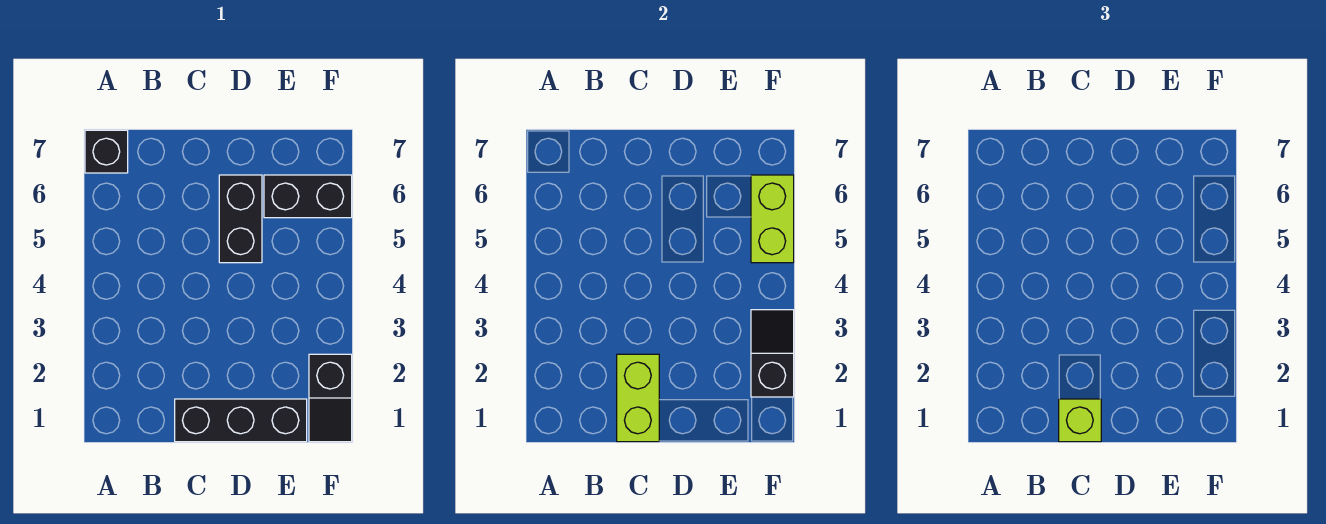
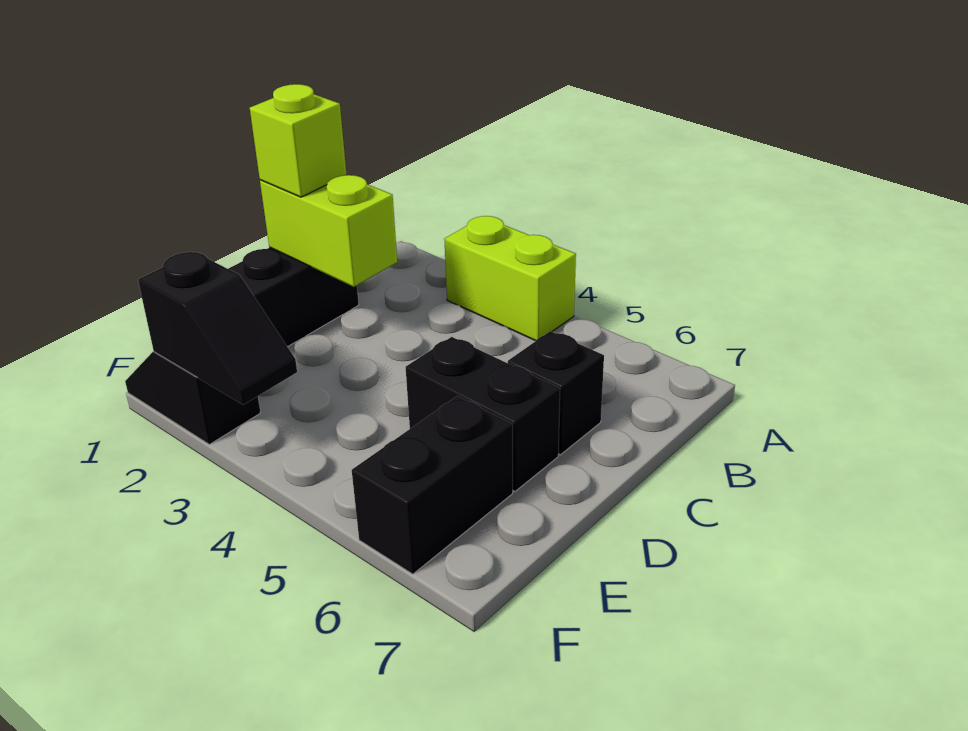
black brick A7 level 1 -> black brick C6 level 1
lime brick F5:F6 level 2 -> lime brick A3:A4 level 1

